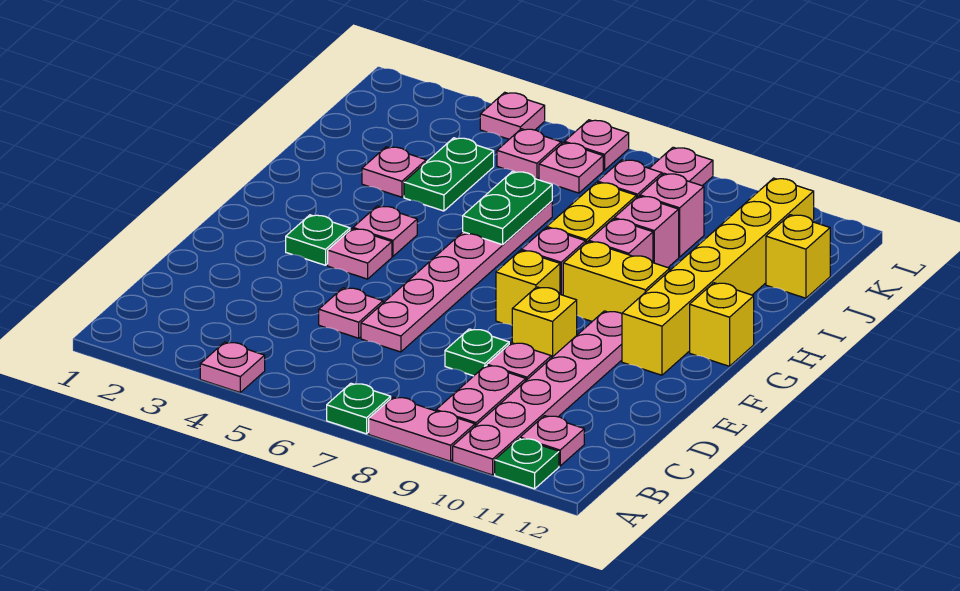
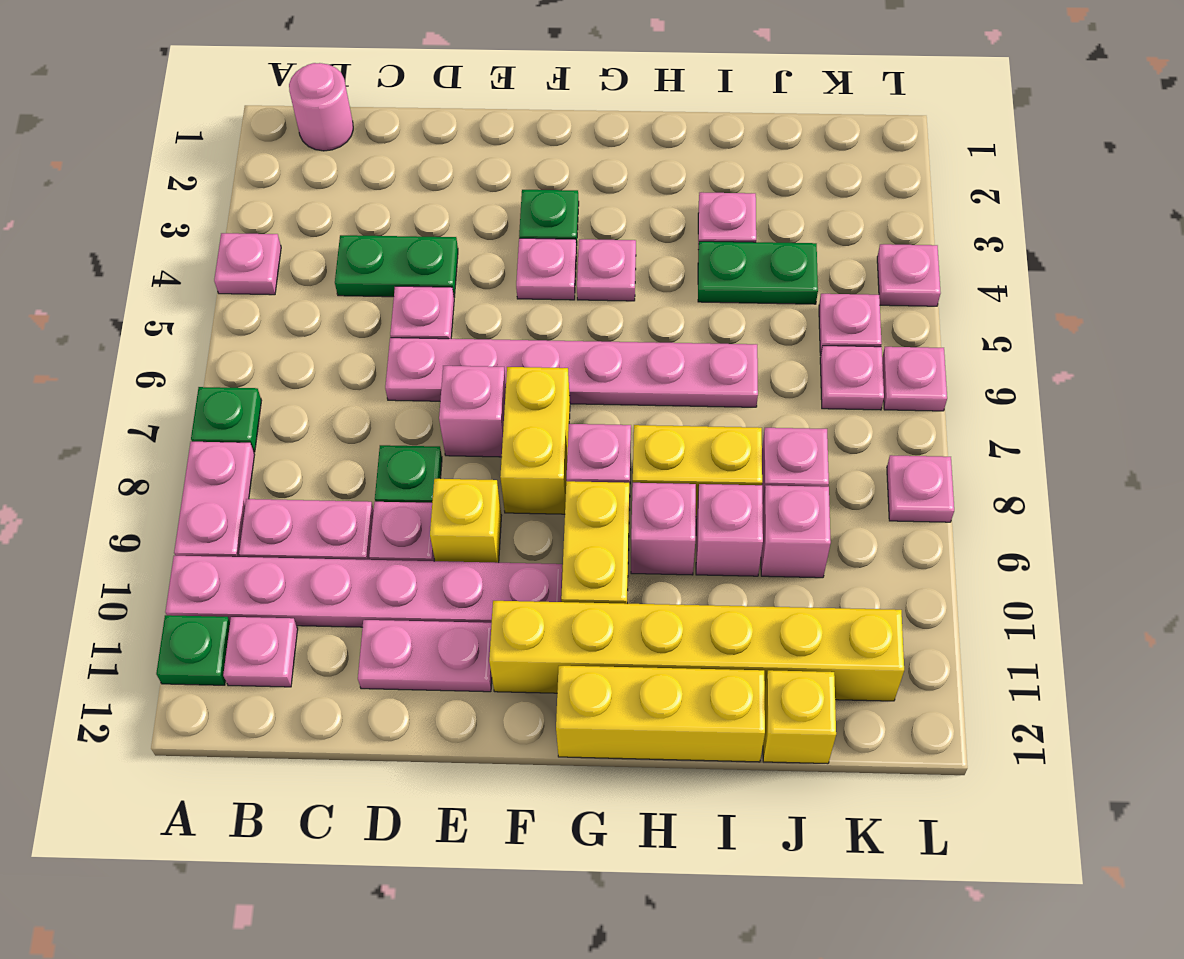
none -> pink round brick B1 level 1
none -> pink plate D11:E11 level 1
none -> pink brick E7 level 1
yellow brick F8 level 1 -> yellow brick F7:F8 level 1
yellow brick G12 level 1 -> yellow brick G12:I12 level 1
green plate H6:I6 level 2 -> green plate C4:D4 level 1

